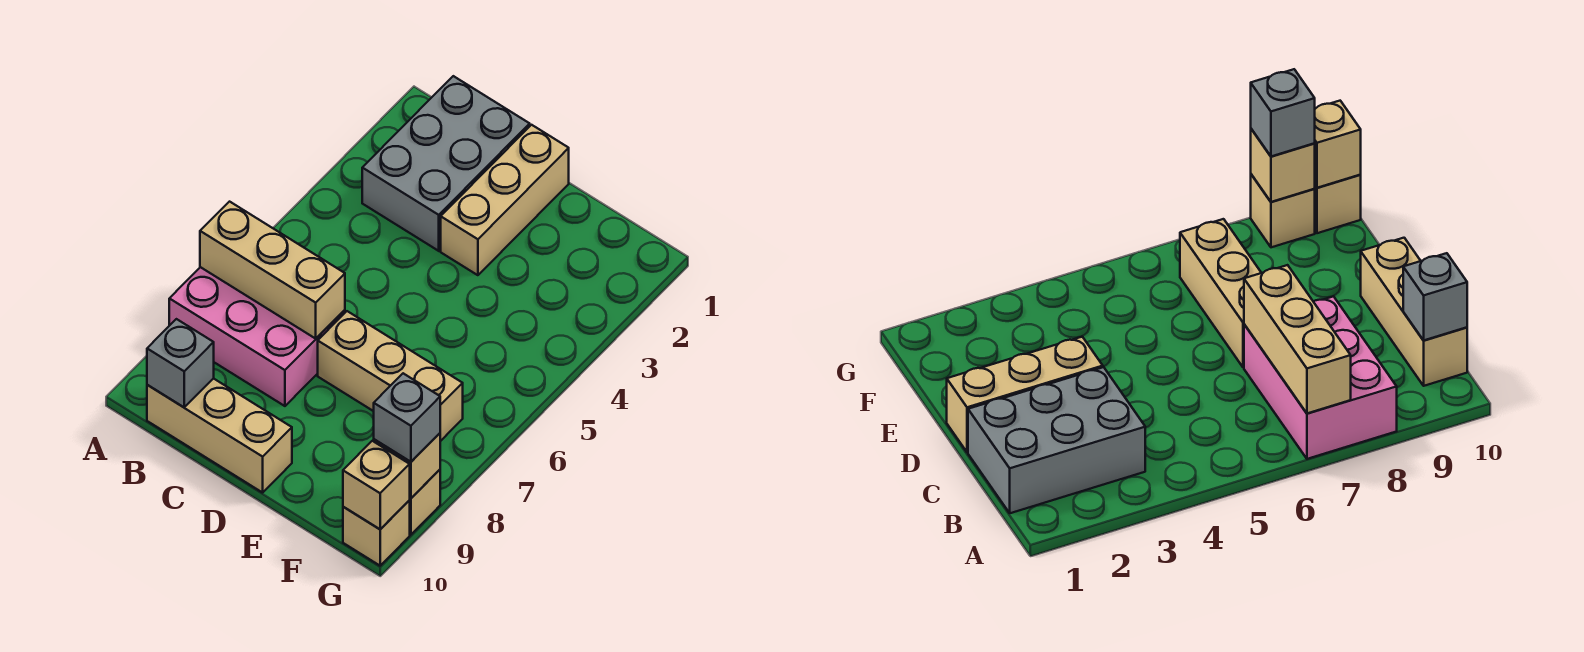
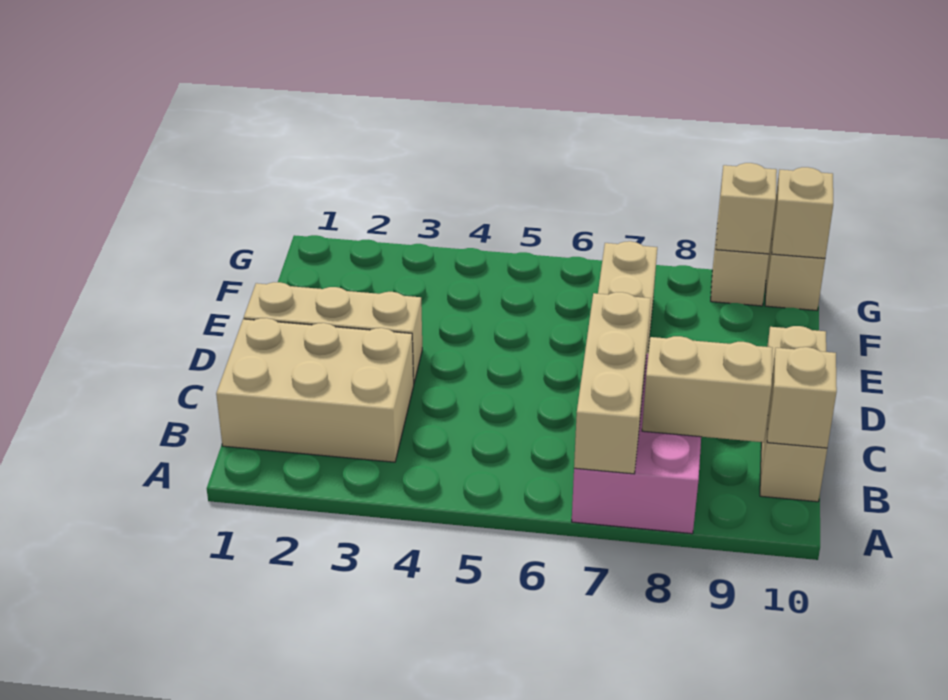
grey brick B1:C3 level 1 -> tan brick B1:C3 level 1
none -> tan brick B8:B9 level 2
grey brick B10 level 2 -> tan brick B10 level 2
grey brick G9 level 3 -> none

